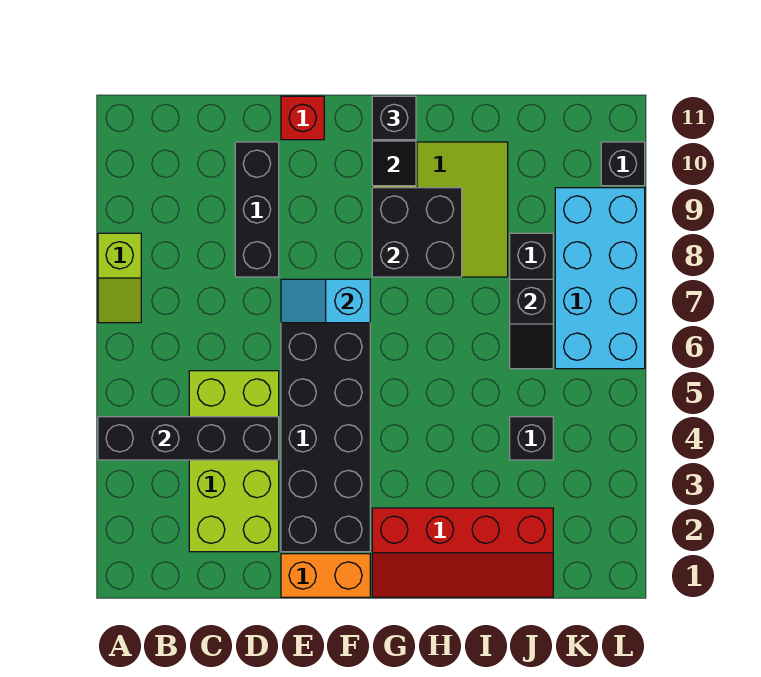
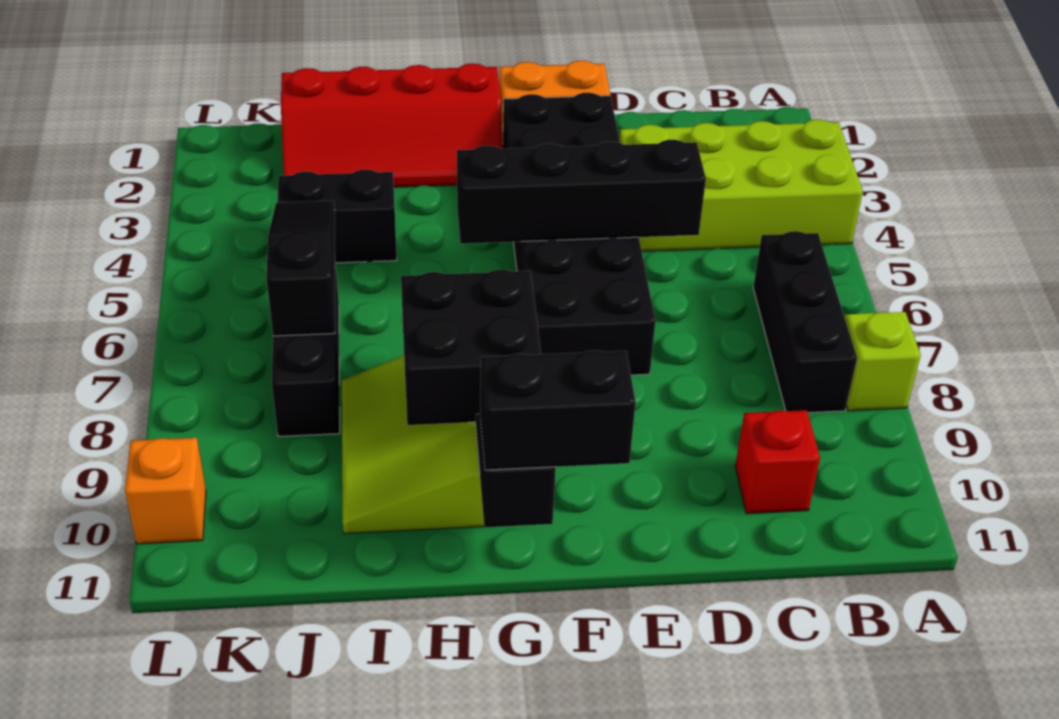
black brick A4:D4 level 2 -> black brick D5:G5 level 2
lime brick C2:D5 level 1 -> lime brick A3:D4 level 1
black brick D8:D10 level 1 -> black brick B6:B8 level 1
cyan slope E7:F7 level 2 top F -> none
red brick E11 level 1 -> red brick C10 level 1
red slope G1:J2 level 1 top 2 -> red slope G1:J2 level 1 top 1
black brick G11 level 3 -> black brick F11:G11 level 3
black brick J4 level 1 -> black brick I4:J4 level 1
black slope J6:J7 level 2 top 7 -> black slope J5:J7 level 2 top 7
cyan brick K6:L9 level 1 -> none
black brick L10 level 1 -> orange brick L10 level 1

